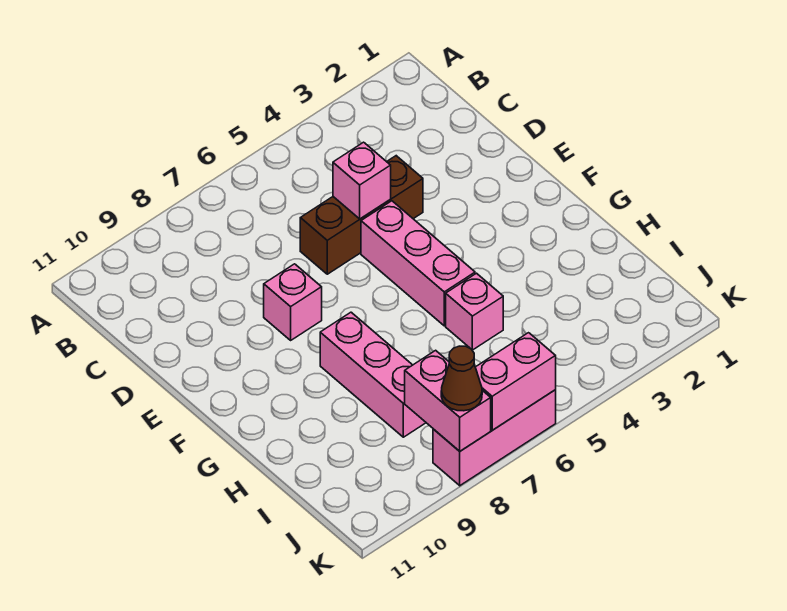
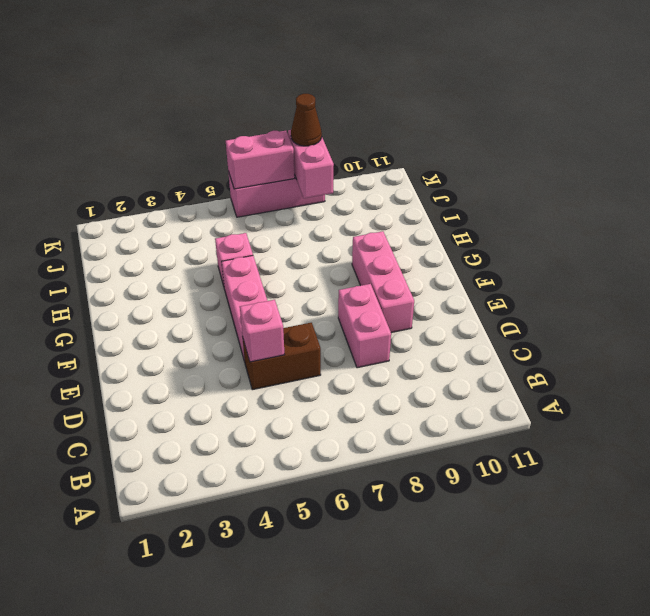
brown brick D4:D6 level 1 -> brown brick D5:D6 level 1
pink brick E8 level 1 -> pink brick D8:E8 level 1
pink brick G8:I8 level 1 -> pink brick E9:G9 level 1

